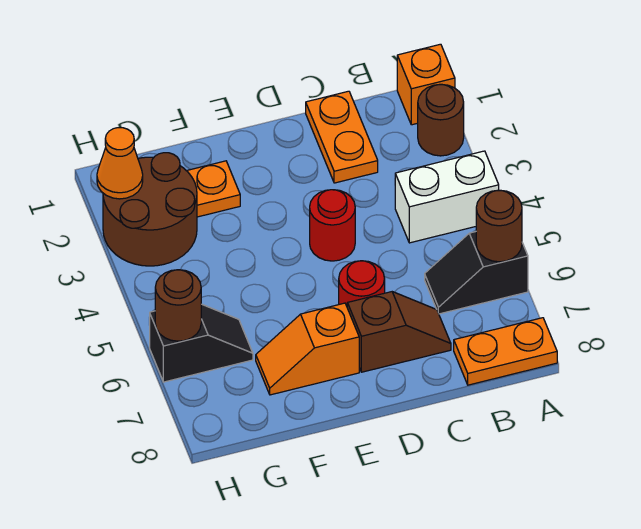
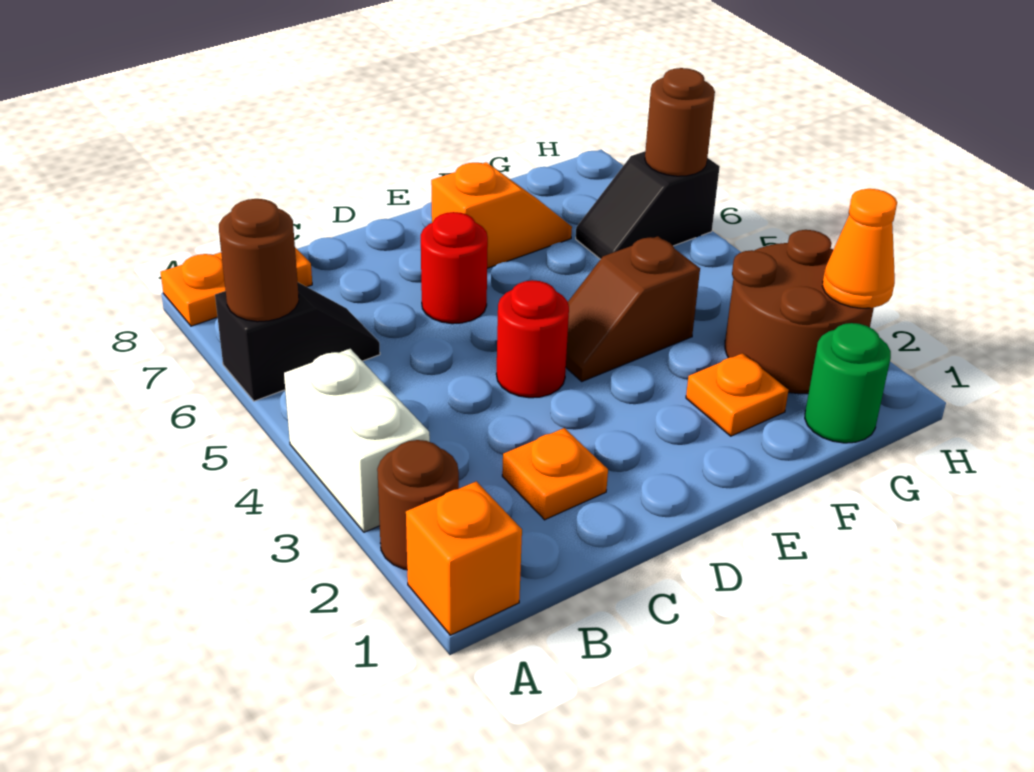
white brick A4:B4 level 1 -> white brick A3:A4 level 1
orange plate C1:C2 level 1 -> orange plate C2 level 1
brown slope C7:D7 level 1 top D -> brown slope E4:F4 level 1 top F
none -> green round brick G1 level 1

